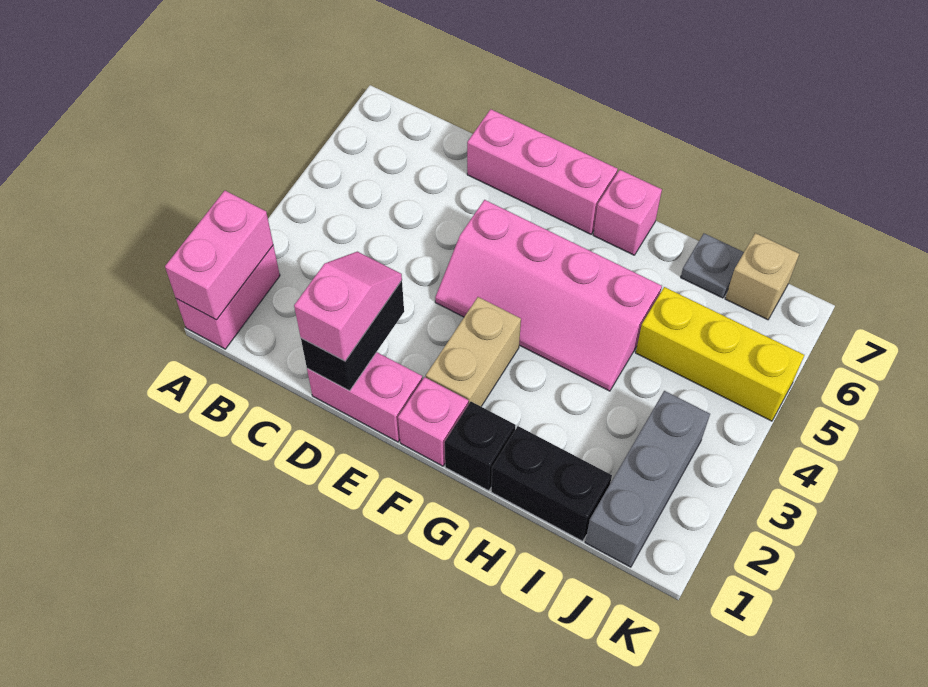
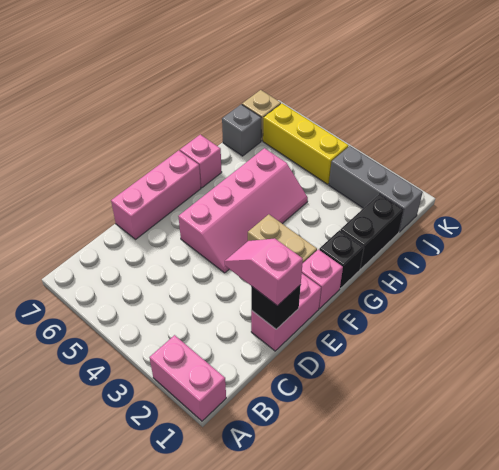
pink brick A1:A2 level 2 -> none
black brick D1:D2 level 2 -> black brick D1 level 2
yellow brick I5:K5 level 1 -> yellow brick J4:J6 level 1
grey plate I7 level 1 -> grey brick I7 level 1

